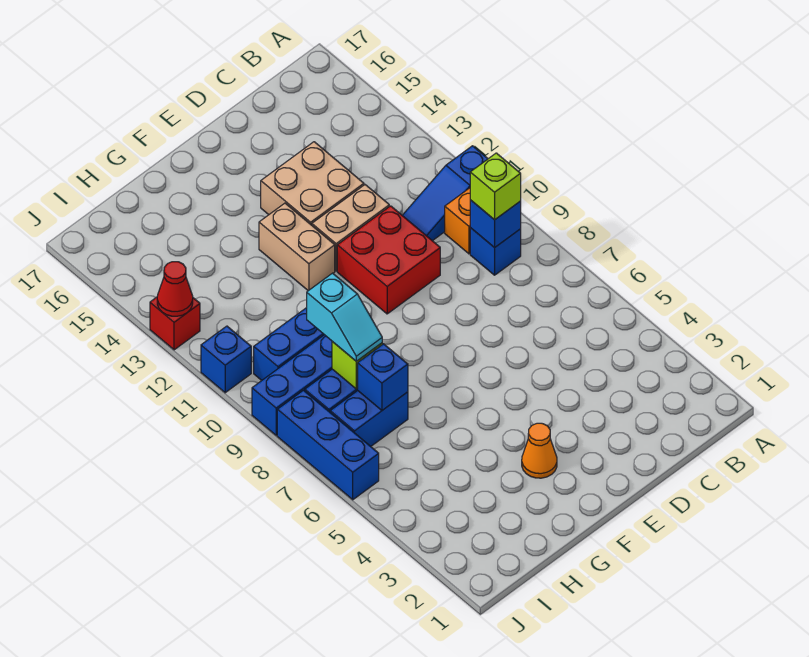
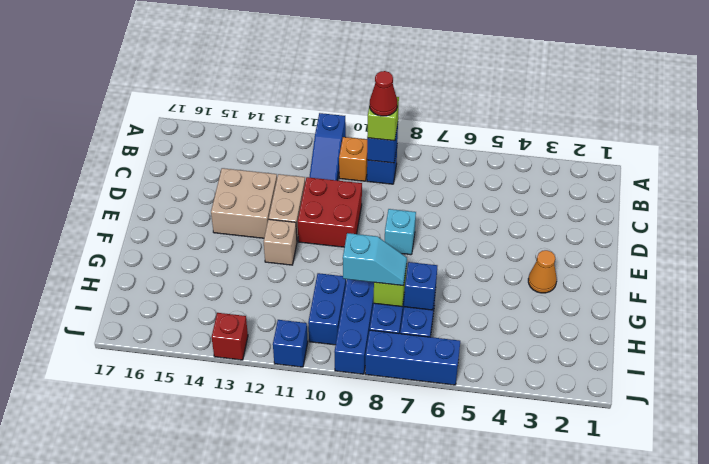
none -> cyan brick E8 level 1
tan brick F12:F13 level 1 -> tan brick F12 level 1
red cone J13 level 2 -> red cone B9 level 4

